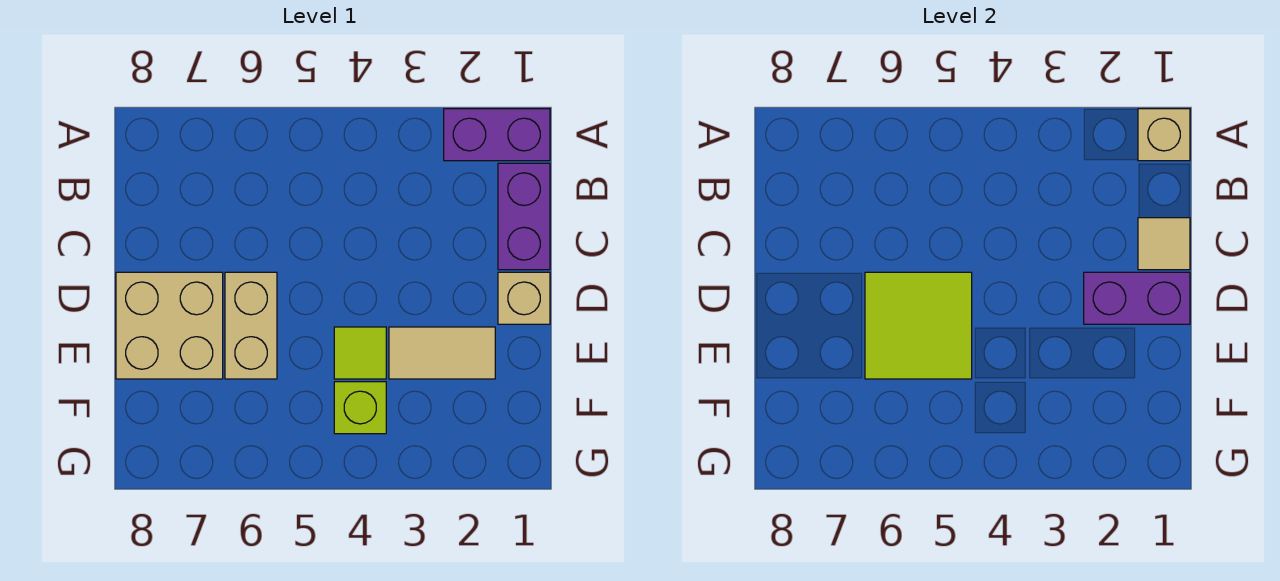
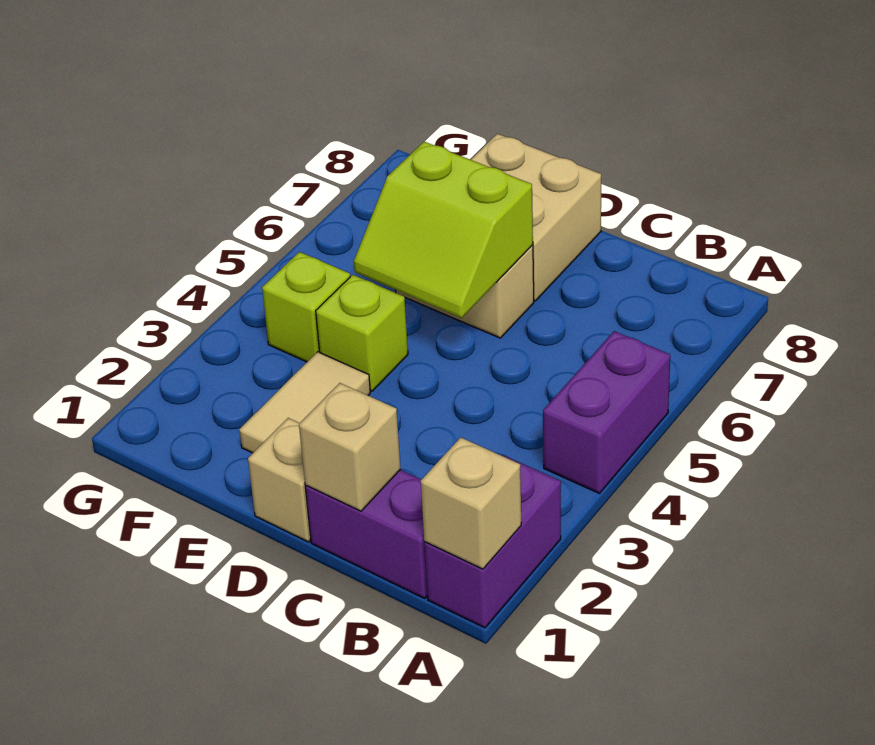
tan tile C1 level 2 -> tan brick C1 level 2
purple brick D1:D2 level 2 -> purple brick A4:A5 level 1
lime tile D5:E6 level 2 -> lime slope D5:E6 level 2 top 6
lime tile E4 level 1 -> lime brick E4 level 1

